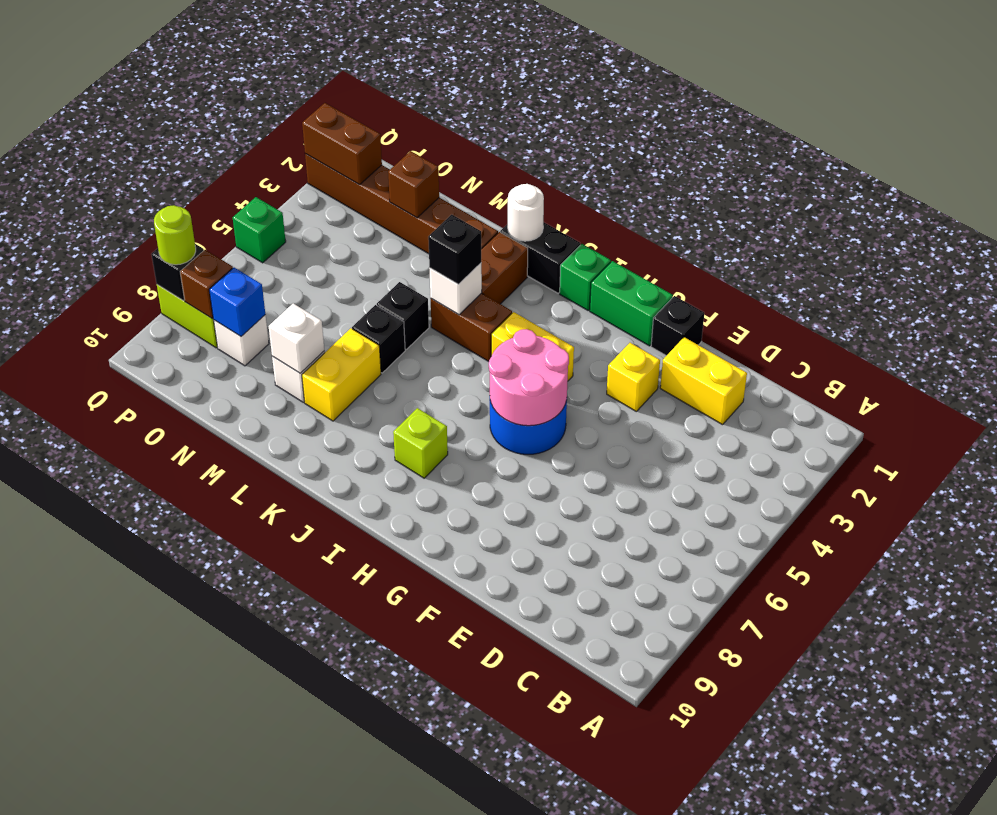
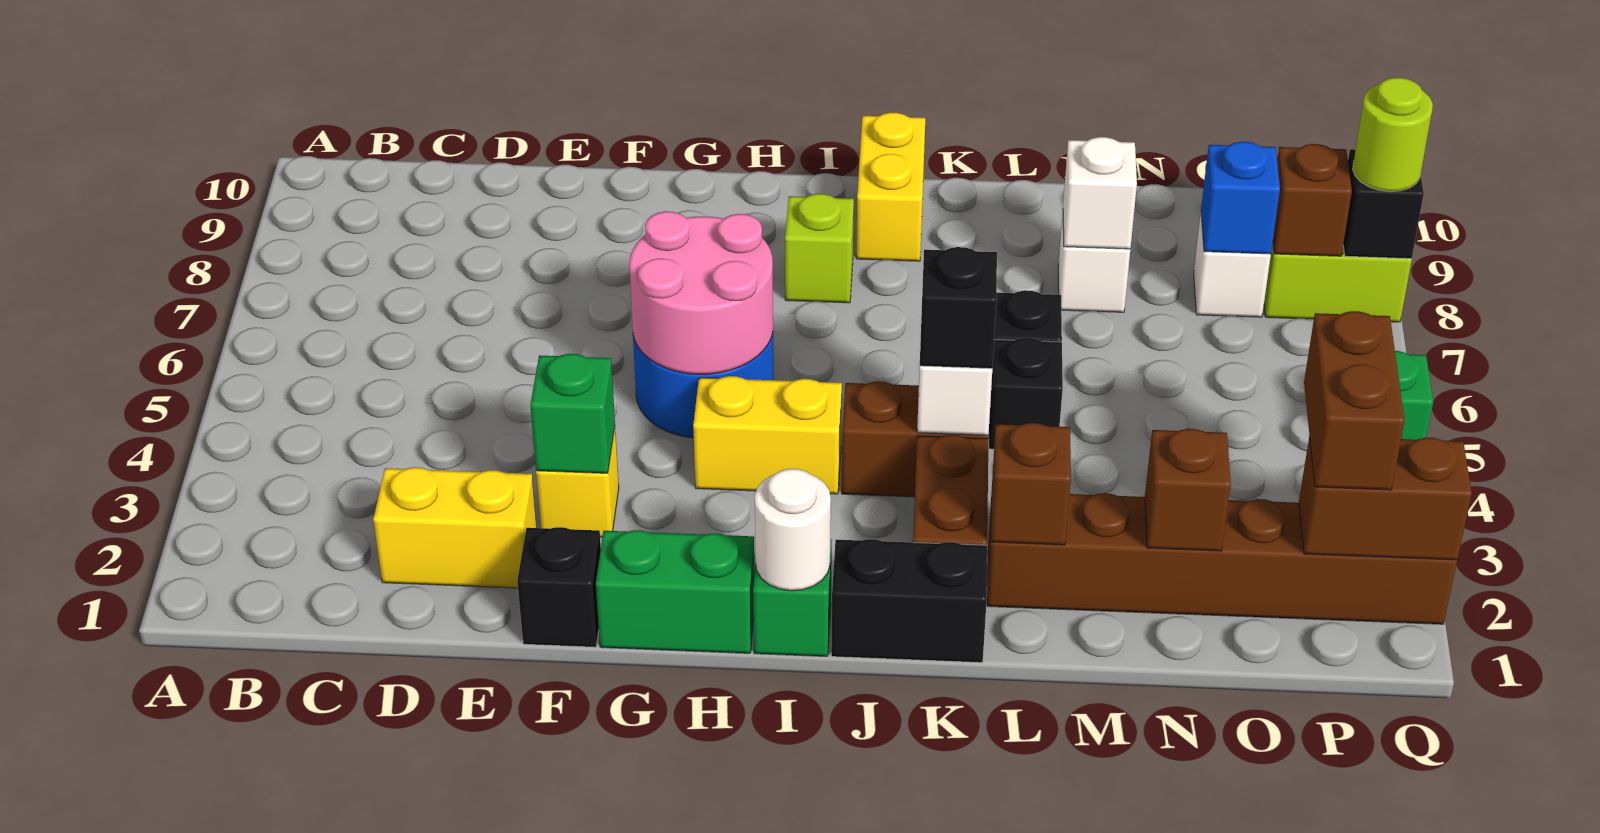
none -> green brick F3 level 2
white round brick K1 level 2 -> white round brick I1 level 2
none -> brown brick L2 level 2
yellow brick L7:L8 level 1 -> yellow brick J9:J10 level 1
none -> brown brick P2:P3 level 3

